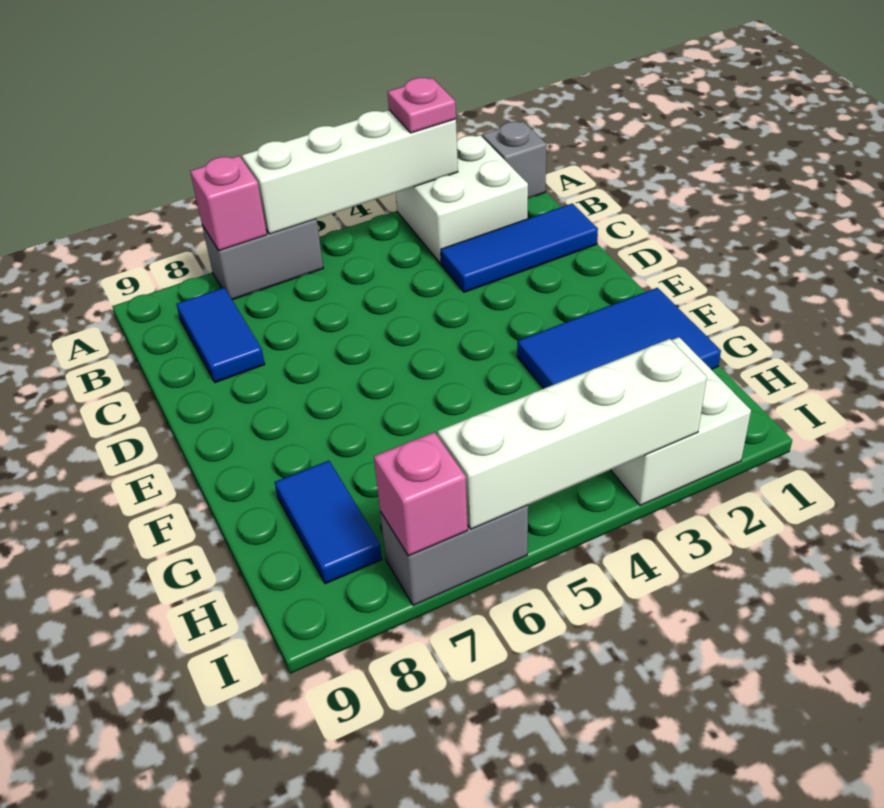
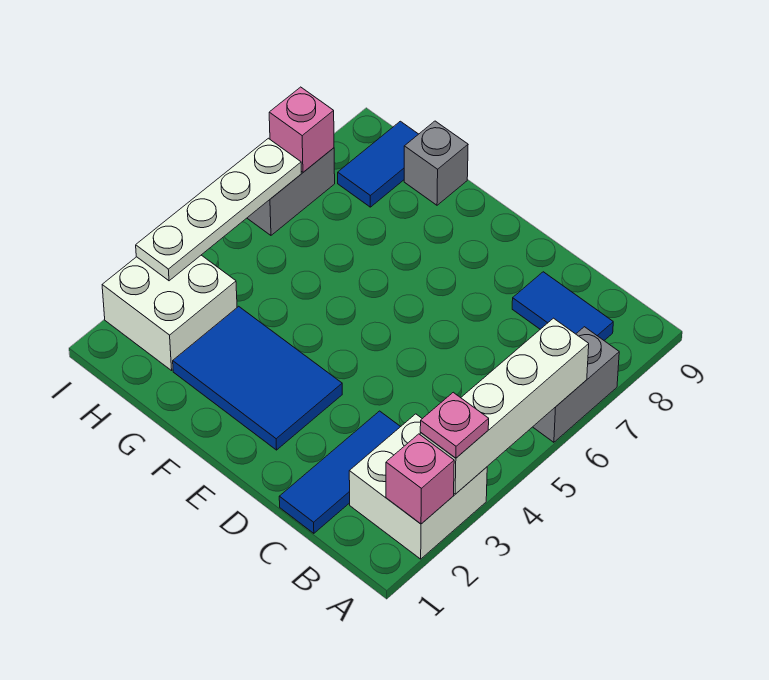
grey brick A1 level 1 -> grey brick G9 level 1
pink brick A7 level 2 -> pink brick A2 level 2
blue tile F1:G3 level 1 -> blue tile E2:G3 level 1
blue tile G8:H8 level 1 -> blue tile H8:H9 level 1
white brick I3:I6 level 2 -> white plate I3:I6 level 2

